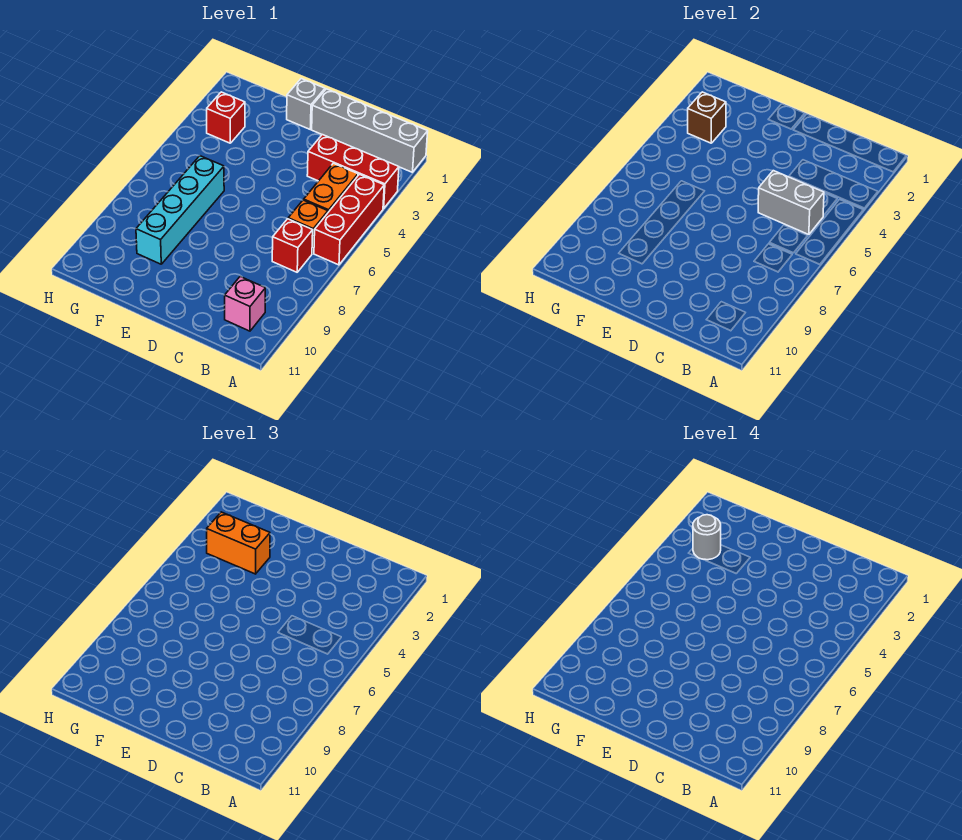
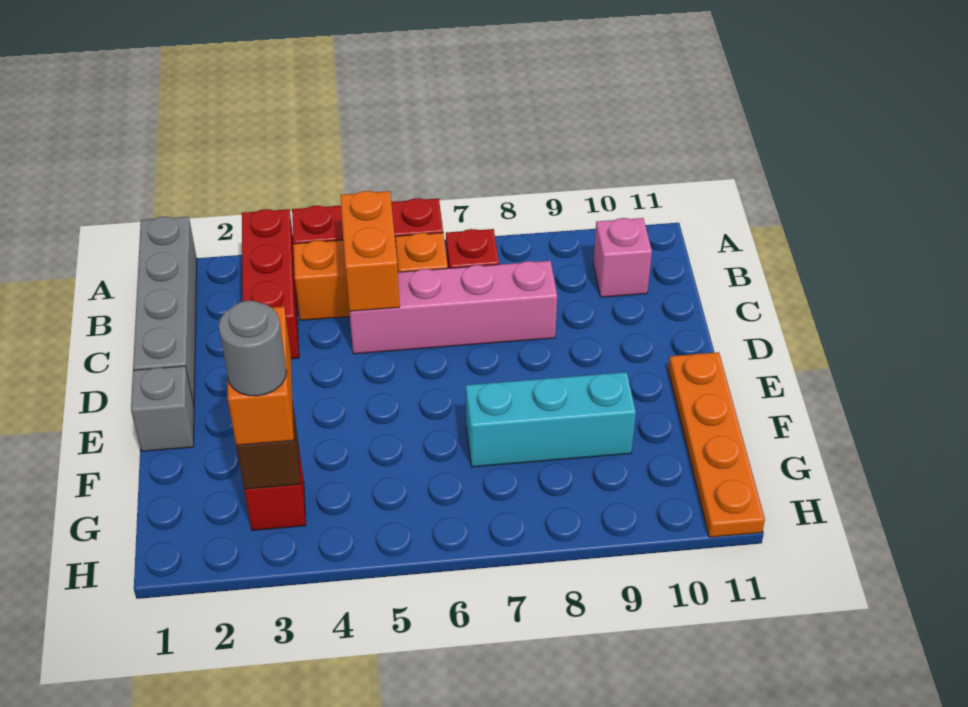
grey brick B5:C5 level 2 -> orange brick B5:C5 level 2
none -> pink brick C5:C8 level 1
none -> orange plate E11:H11 level 1
cyan brick F6:F9 level 1 -> cyan brick F7:F9 level 1

